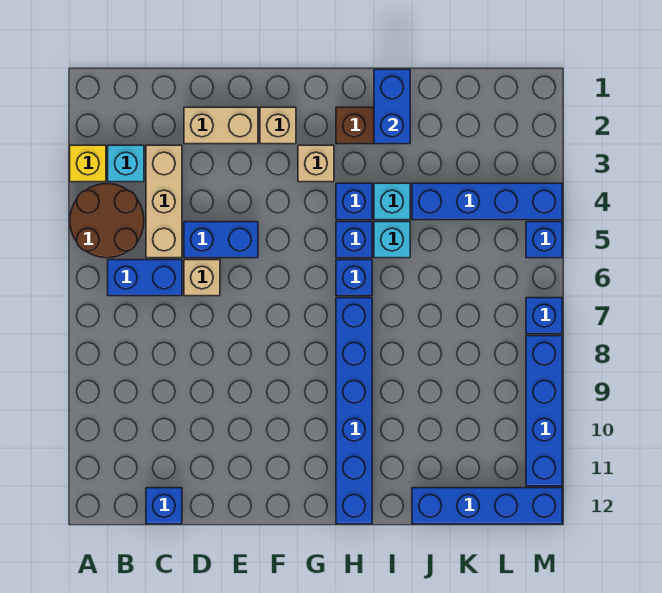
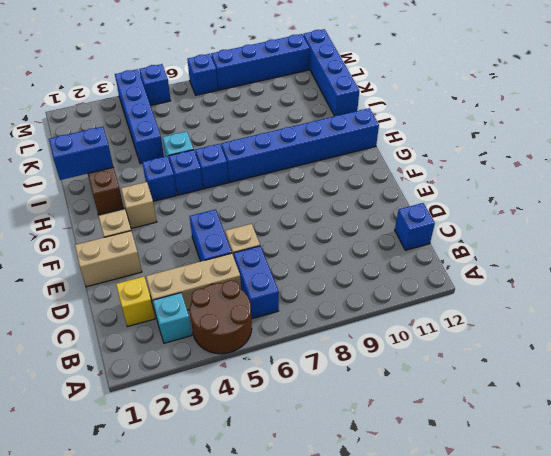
yellow brick A3 level 1 -> yellow brick C2 level 1
tan brick D2:E2 level 1 -> tan brick E1:E2 level 1
cyan brick I4 level 1 -> none

